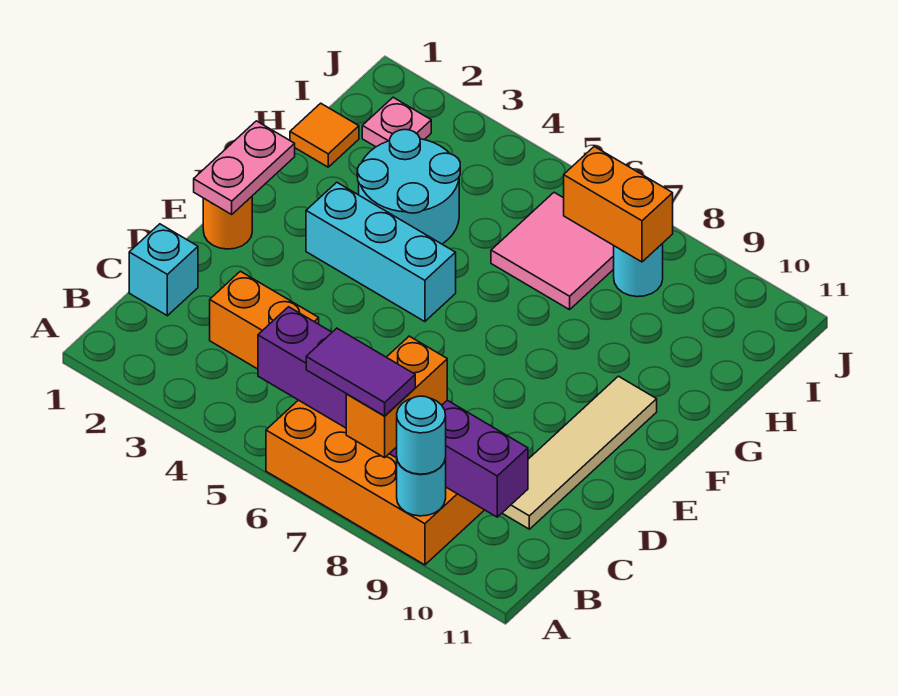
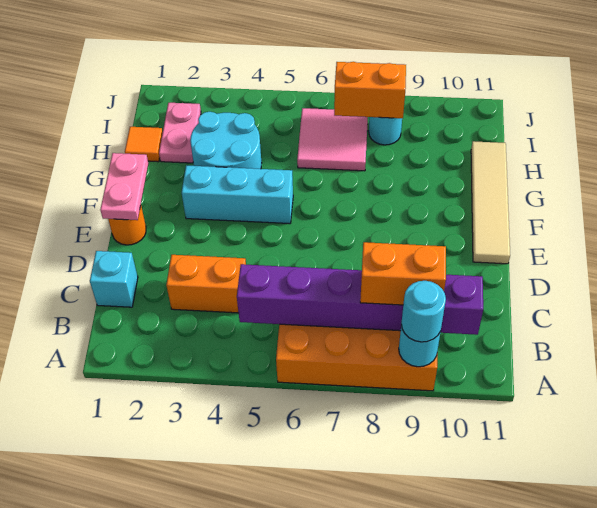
purple tile A7:A8 level 4 -> none
orange brick A8:B8 level 3 -> orange brick B8:B9 level 3
tan tile C10:F10 level 1 -> tan tile E11:H11 level 1
pink plate I2 level 1 -> pink plate H2:I2 level 1

